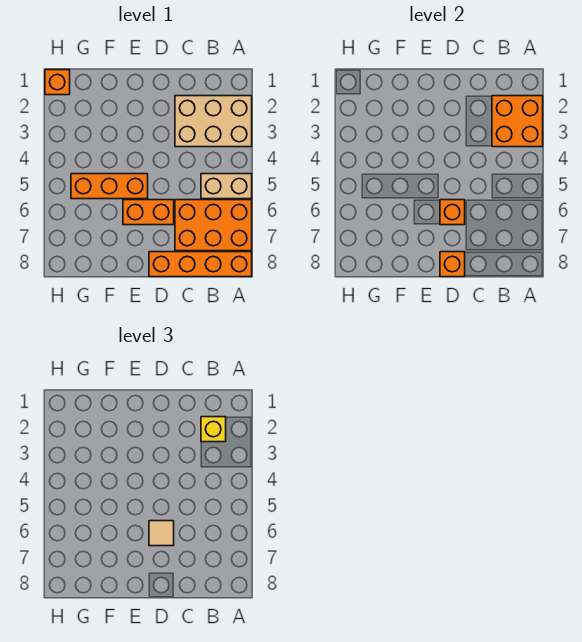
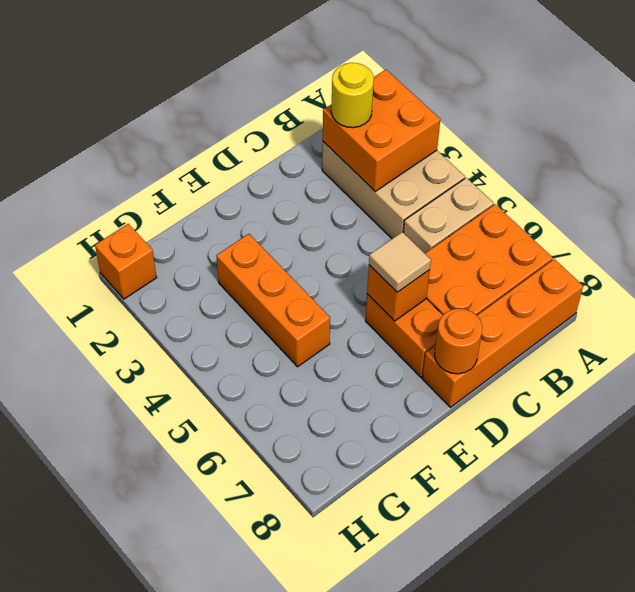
tan brick A2:C3 level 1 -> tan brick A2:B4 level 1
yellow brick B2 level 3 -> yellow round brick B2 level 3
orange brick D6:E6 level 1 -> orange brick D6:D7 level 1
orange brick D8 level 2 -> orange round brick D8 level 2
orange brick E5:G5 level 1 -> orange brick F3:F5 level 1

